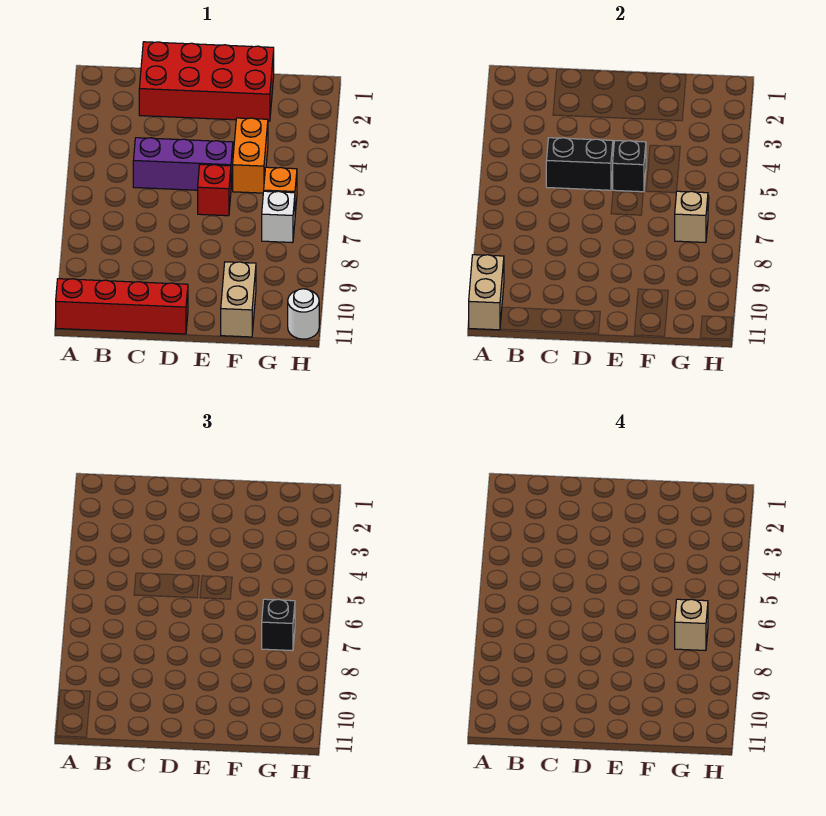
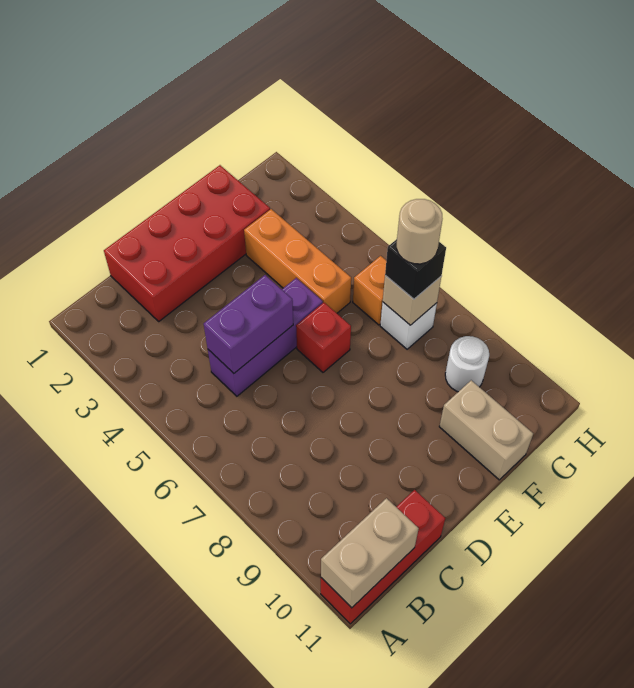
tan brick A10:A11 level 2 -> tan brick A11:B11 level 2
red brick A11:D11 level 1 -> red brick A11:C11 level 1
black brick C5:D5 level 2 -> purple brick C5:D5 level 2
black brick E5 level 2 -> none
orange brick F4:F5 level 1 -> orange brick F3:F5 level 1
tan brick G7 level 4 -> tan round brick G7 level 4
white round brick H11 level 1 -> white round brick G9 level 1

